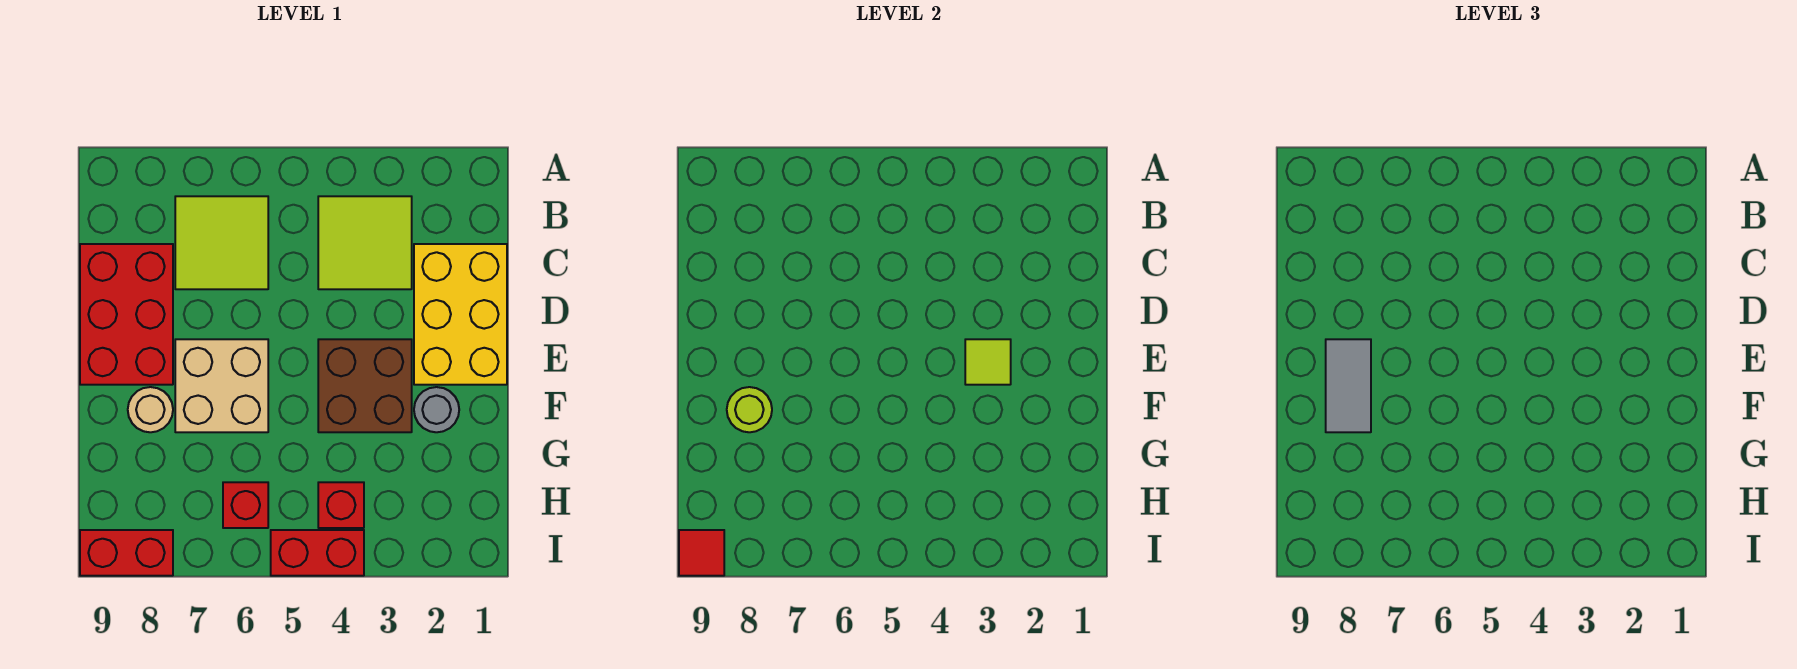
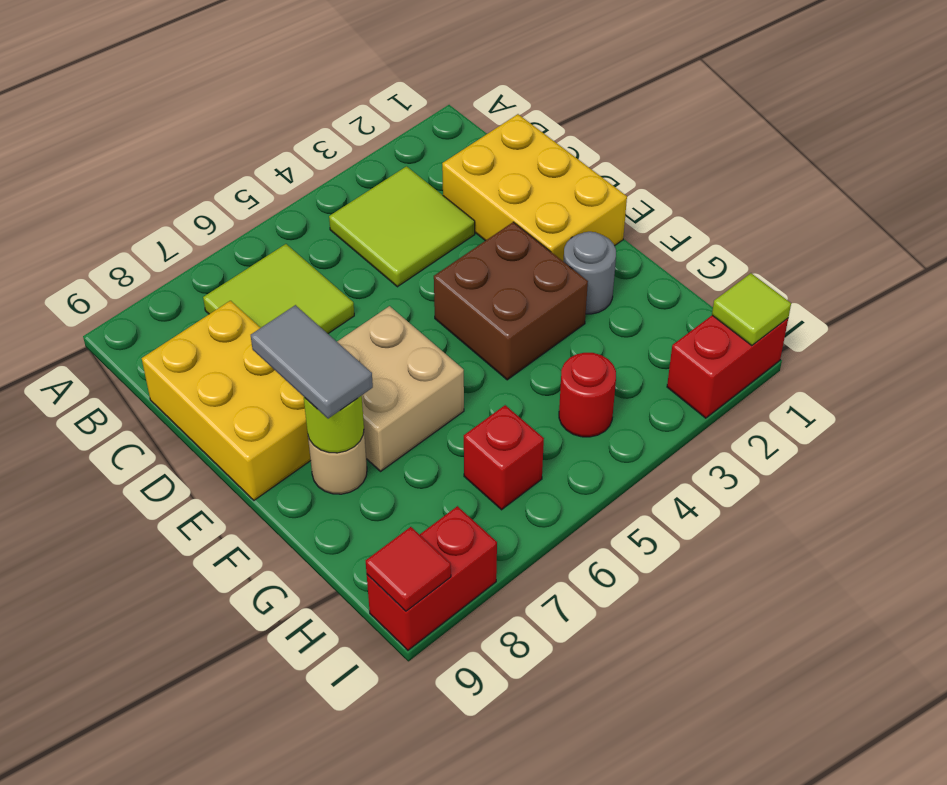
red brick C8:E9 level 1 -> yellow brick C8:E9 level 1
lime tile E3 level 2 -> lime tile I1 level 2
red brick H4 level 1 -> red round brick H4 level 1
red brick I4:I5 level 1 -> red brick I1:I2 level 1

